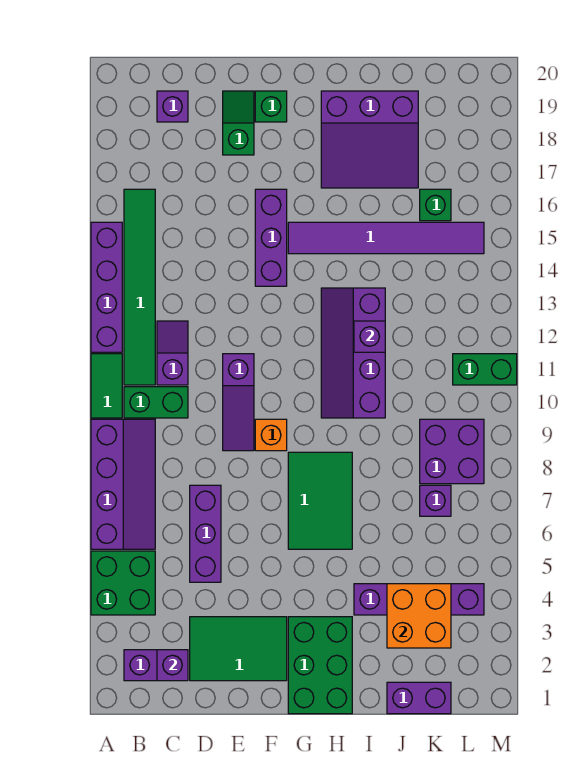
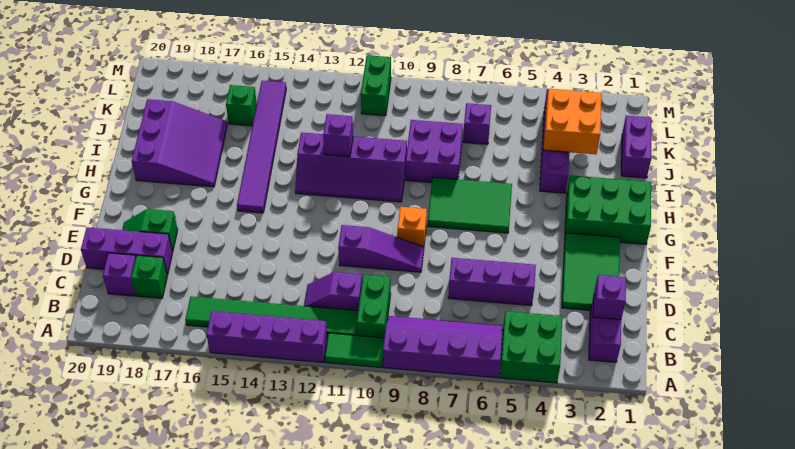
purple brick F14:F16 level 1 -> purple brick D18:D20 level 1
green brick F19 level 1 -> green brick C18 level 1
purple brick K8:L9 level 1 -> purple brick I8:J9 level 1

